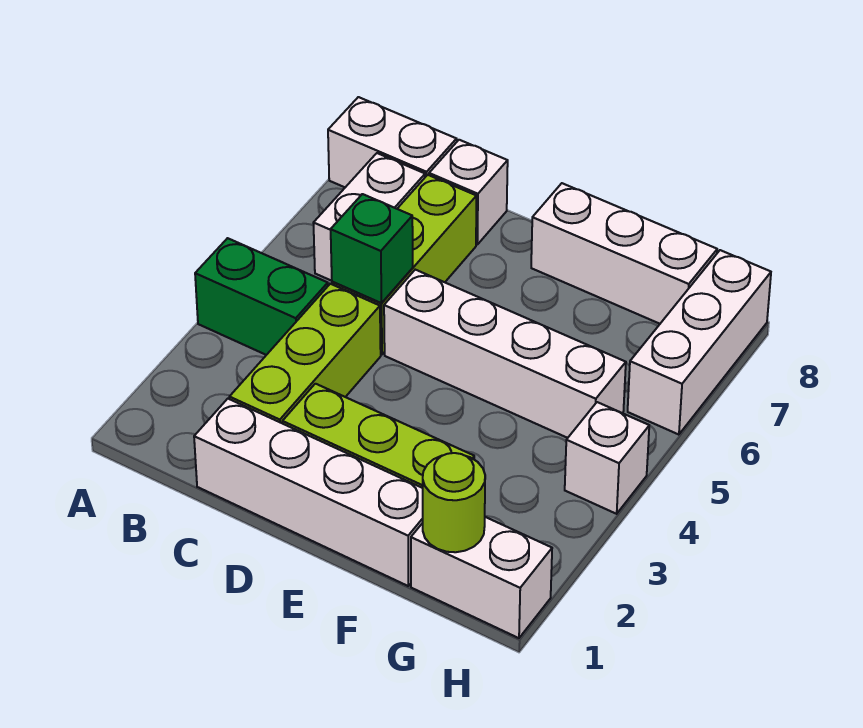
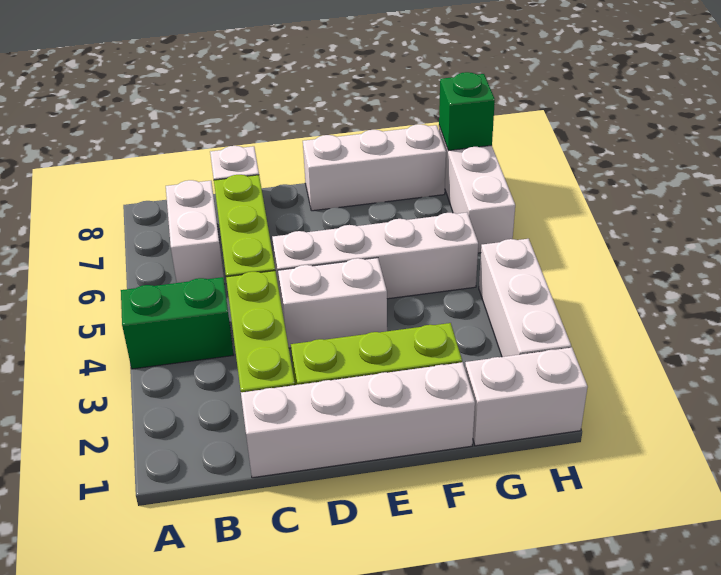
white brick A8:B8 level 1 -> white brick D4:E4 level 1
green brick C5 level 2 -> green brick H8 level 2
lime round brick G1 level 2 -> none
white brick H4 level 1 -> white brick H2:H4 level 1

